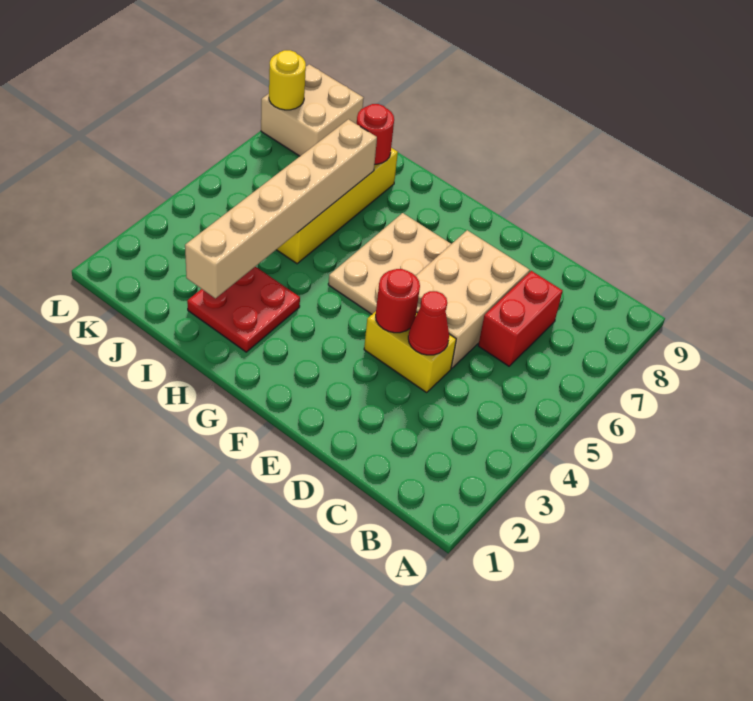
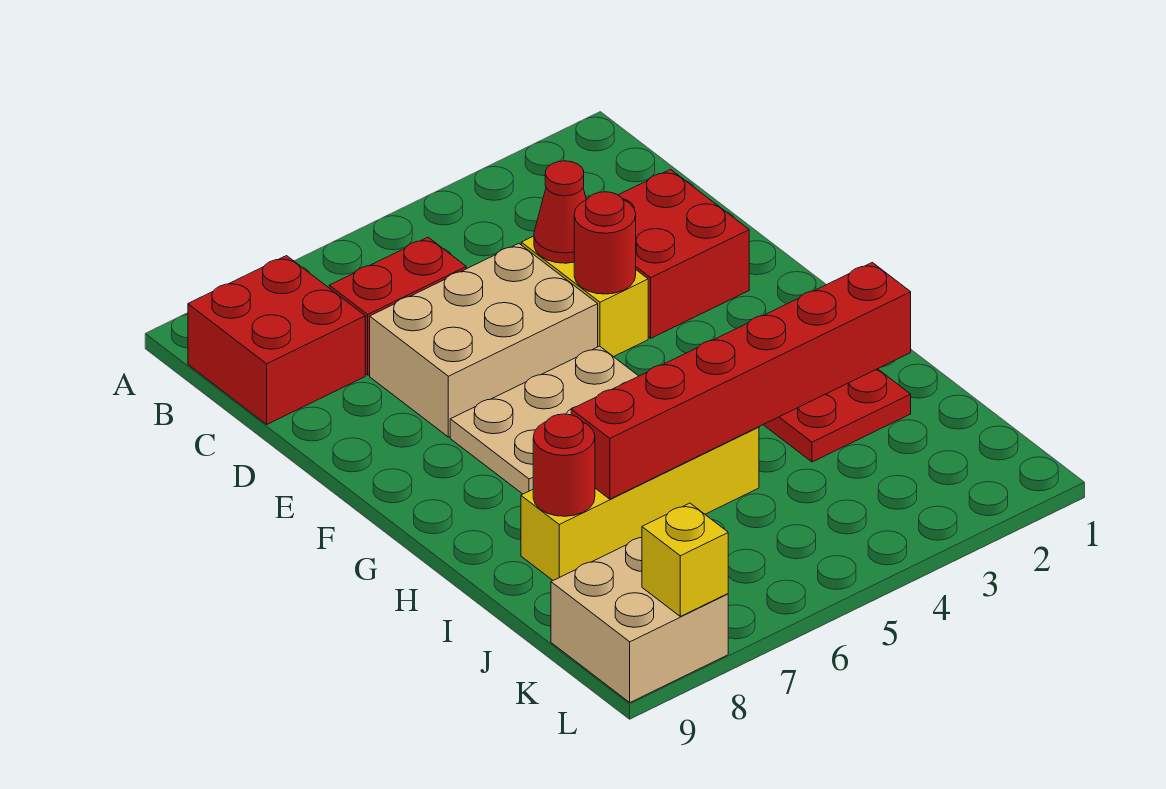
none -> red brick B8:C9 level 1
none -> red brick D2:E3 level 1
tan brick I2:I7 level 2 -> red brick I2:I7 level 2
yellow round brick L8 level 2 -> yellow brick L8 level 2

